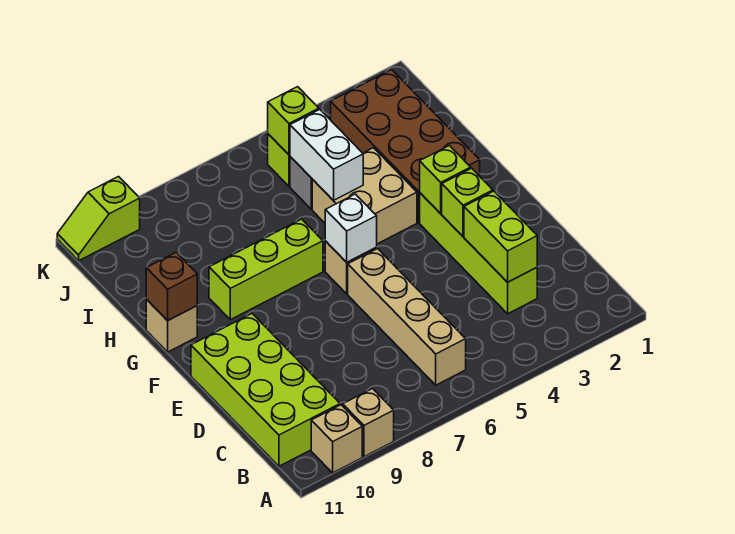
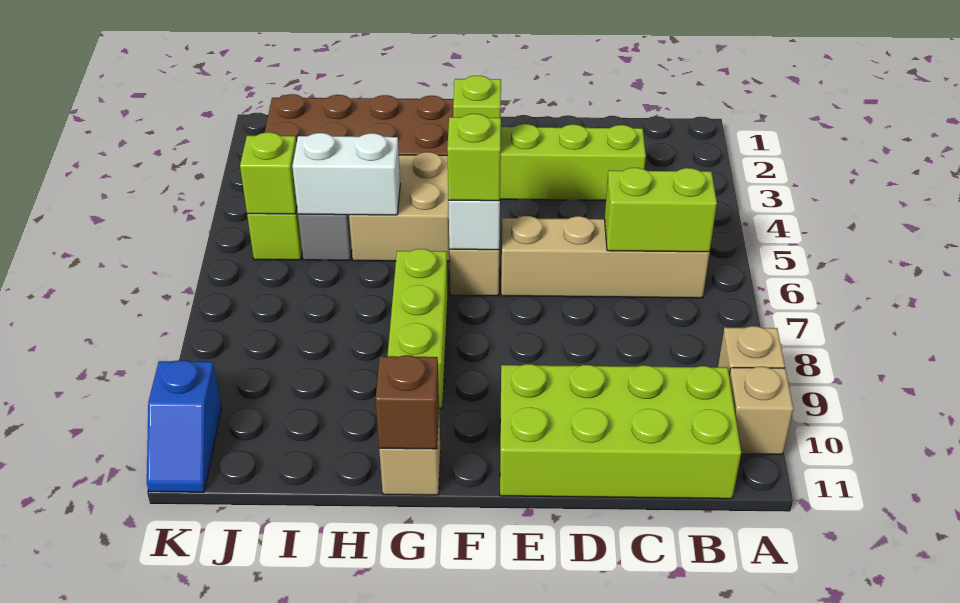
lime brick C3:D3 level 2 -> lime brick B6:C6 level 2
lime brick E3 level 2 -> lime brick F6 level 3
lime slope K10:K11 level 1 top 10 -> blue slope K10:K11 level 1 top 10

